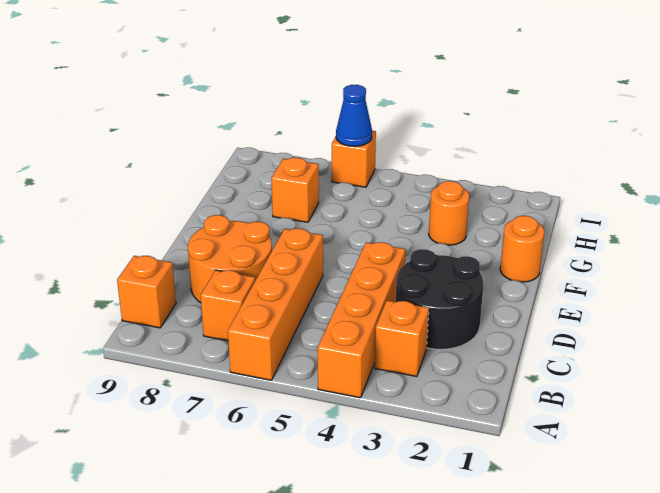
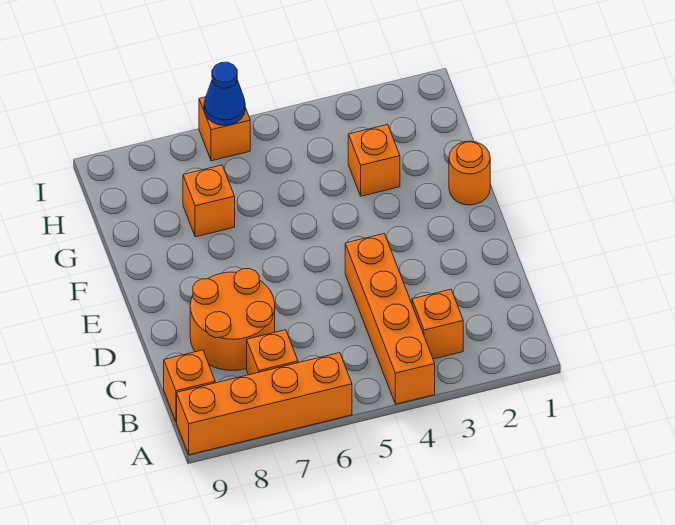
orange brick A6:D6 level 1 -> orange brick A6:A9 level 1
black round brick C2:D3 level 1 -> none
orange round brick G3 level 1 -> orange brick G3 level 1

